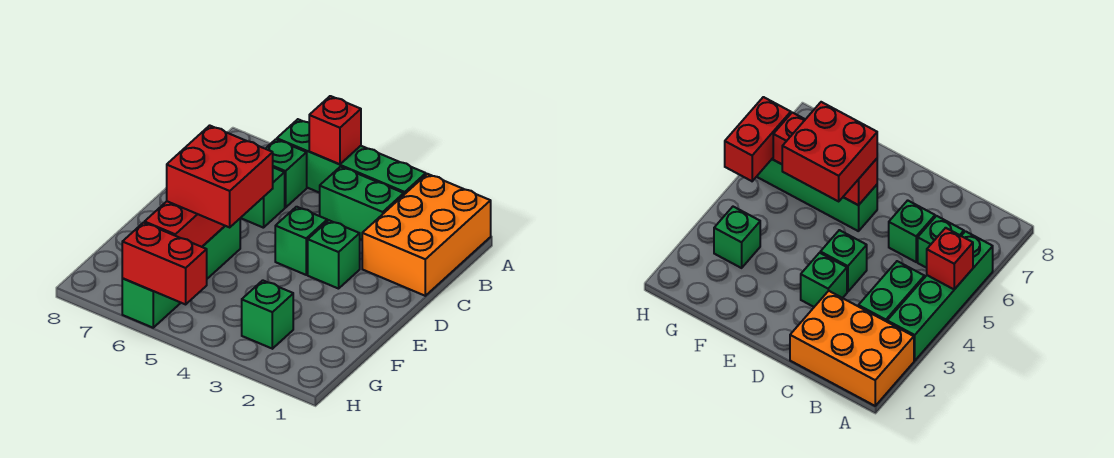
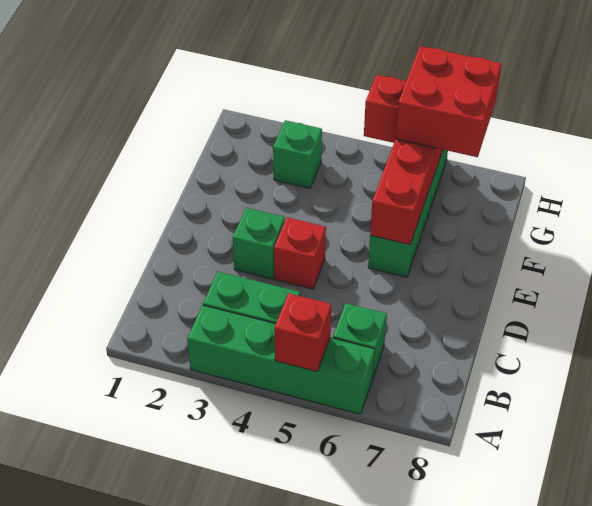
orange brick A1:C2 level 1 -> none
green brick C6 level 1 -> none
green brick D4 level 1 -> red brick D4 level 1
red brick E5:F6 level 3 -> red brick G6:H7 level 3

